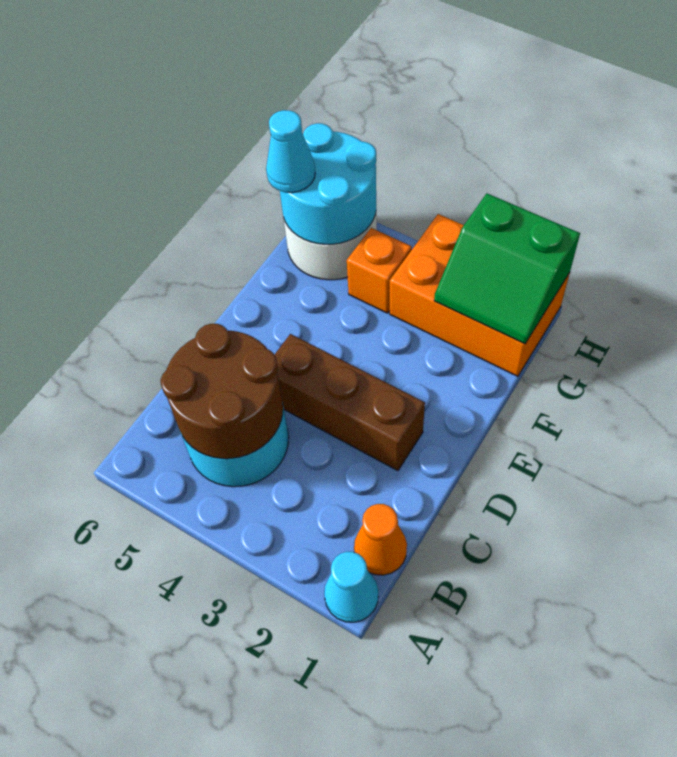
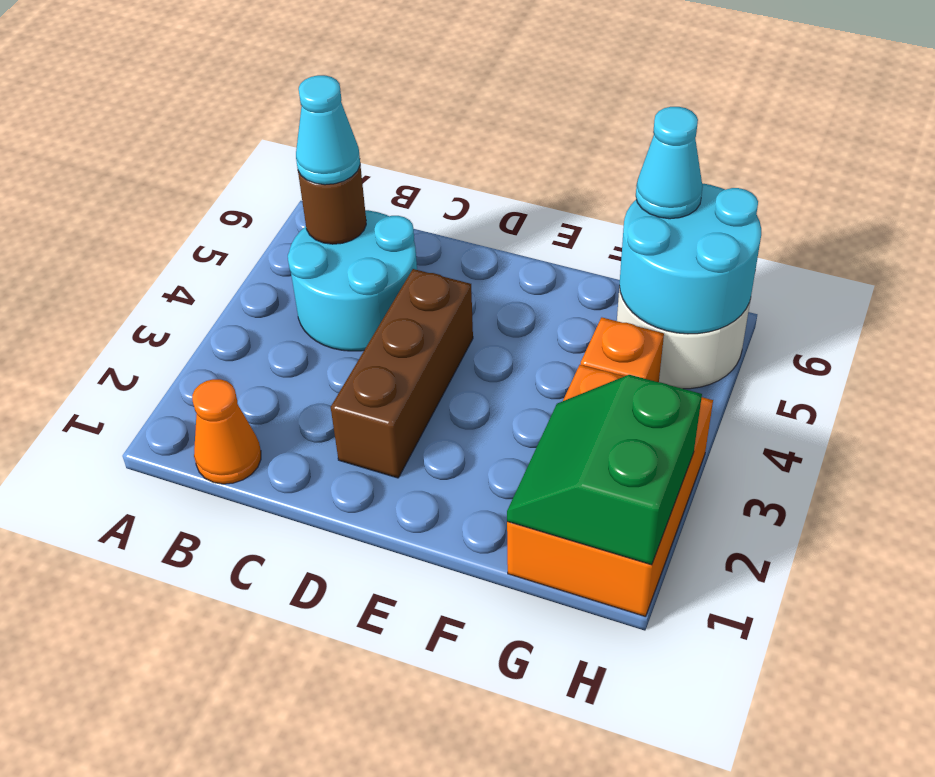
cyan cone A1 level 1 -> cyan cone B5 level 3
brown round brick B4:C5 level 2 -> brown round brick B5 level 2

